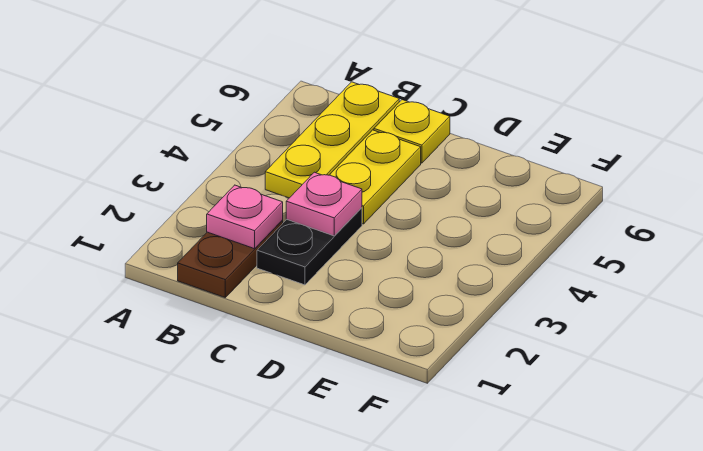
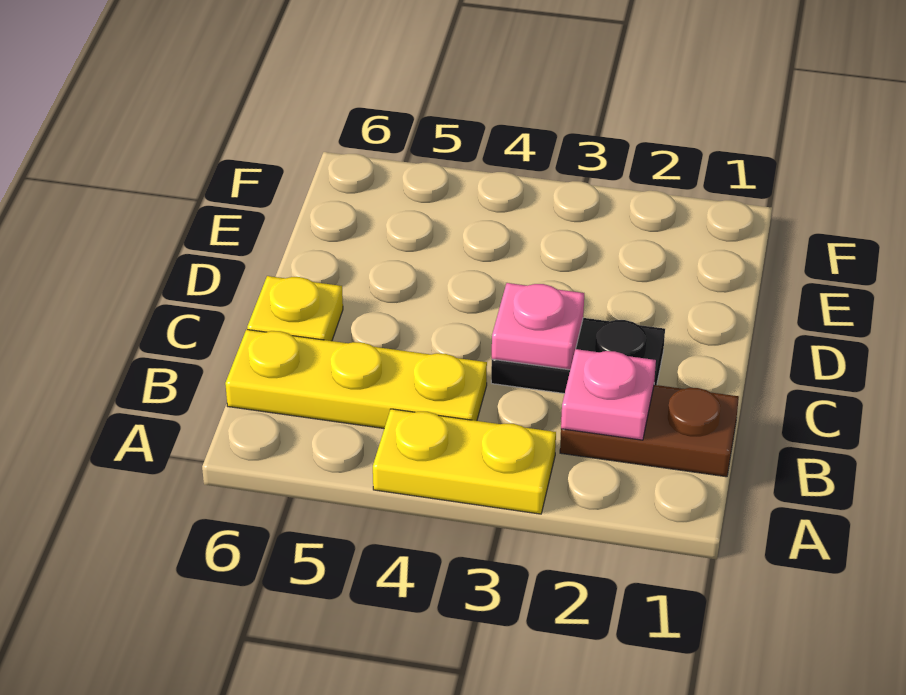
yellow plate C4:C5 level 1 -> yellow plate A3:A4 level 1

